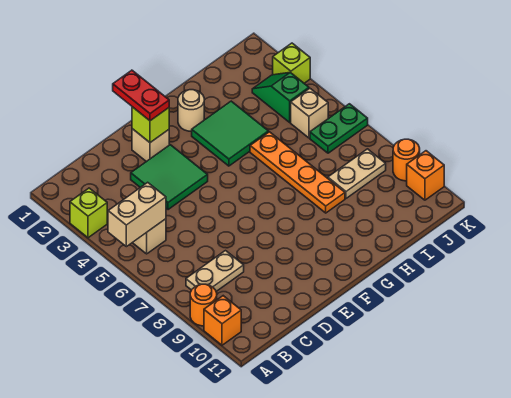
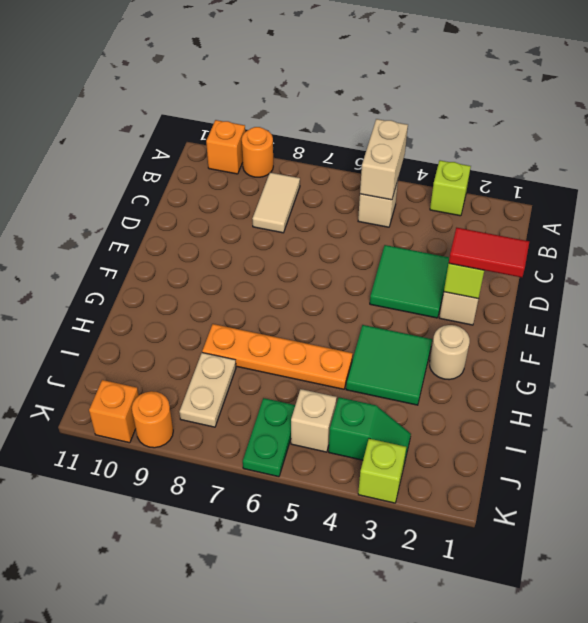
tan plate B8:C8 level 1 -> tan tile B8:C8 level 1
red plate E1:E2 level 3 -> red tile E1:E2 level 3

